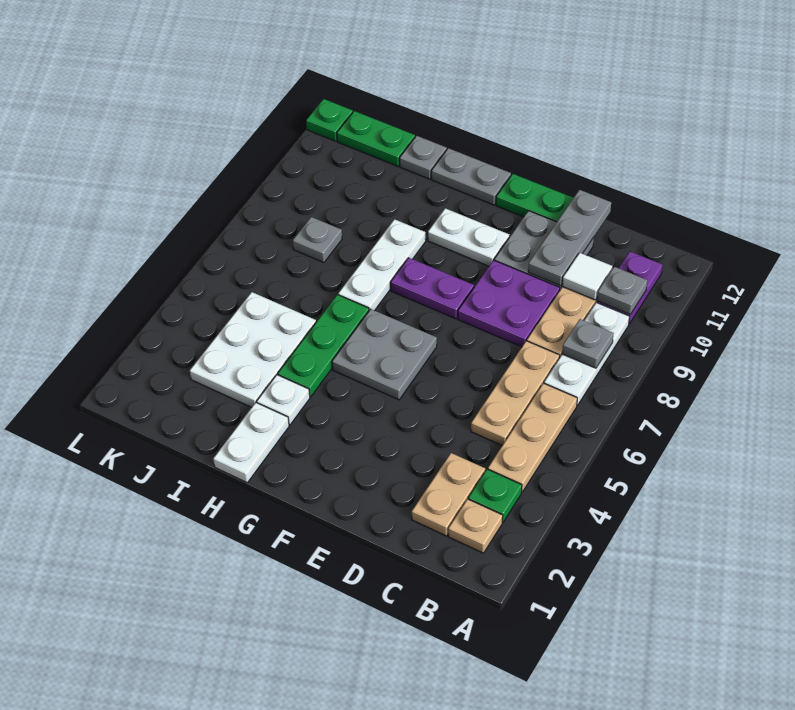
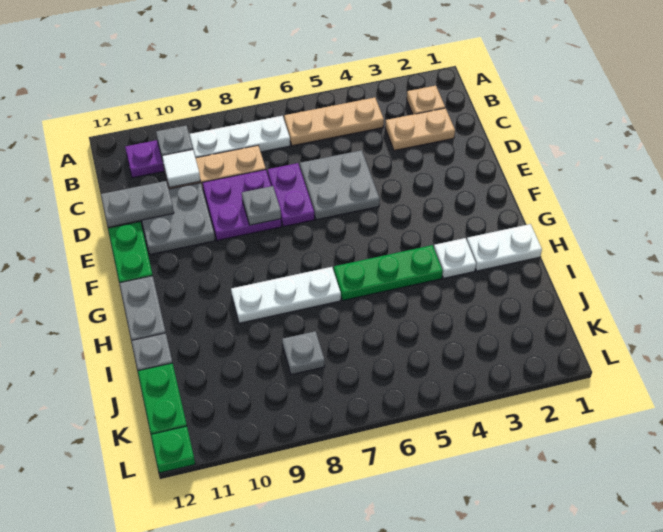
green plate B3 level 1 -> none
grey plate B8 level 2 -> grey plate E8 level 2
tan plate C5:C7 level 1 -> none
grey plate D10:D12 level 2 -> grey plate D11:D12 level 2
grey plate F5:G6 level 1 -> grey plate D5:E6 level 1
purple plate F8:G8 level 1 -> purple plate D7:E7 level 1
white plate F10:G10 level 1 -> none
white plate I3:J5 level 1 -> none

